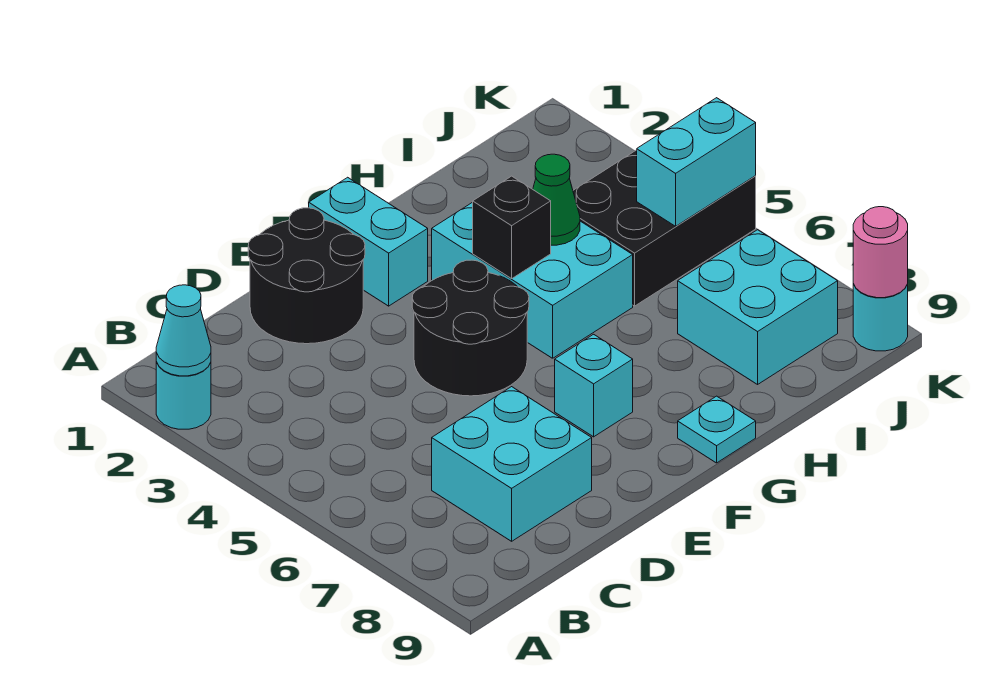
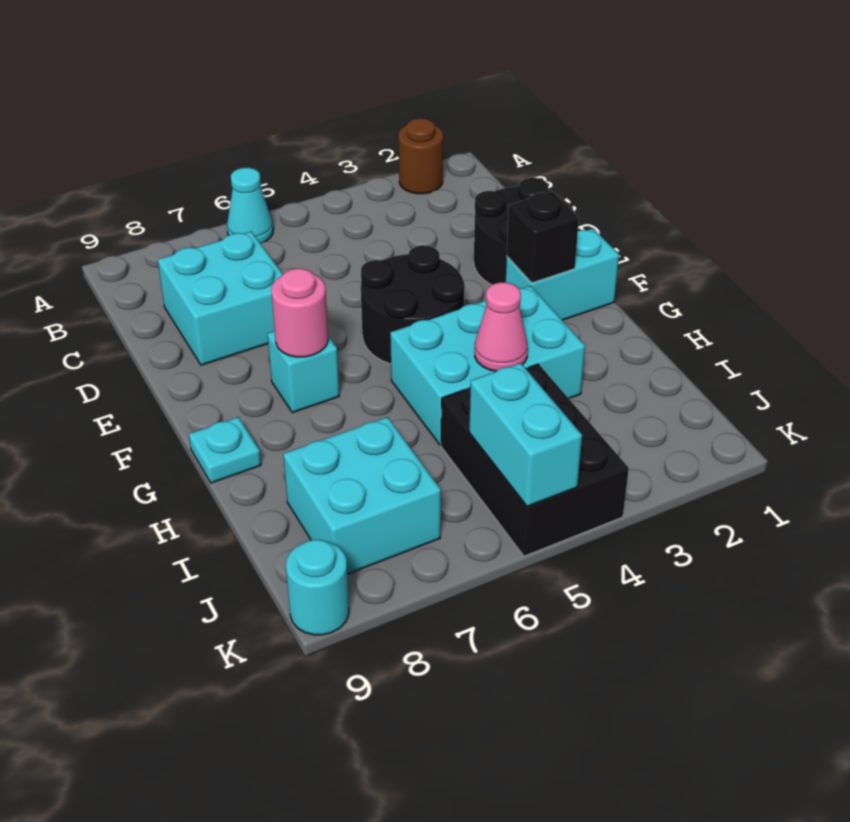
cyan round brick A2 level 1 -> brown round brick A2 level 1
cyan cone A2 level 2 -> cyan cone A6 level 1
black brick G4 level 2 -> black brick F2 level 2
green cone H4 level 2 -> pink cone H4 level 2
pink round brick K9 level 2 -> pink round brick F7 level 2

